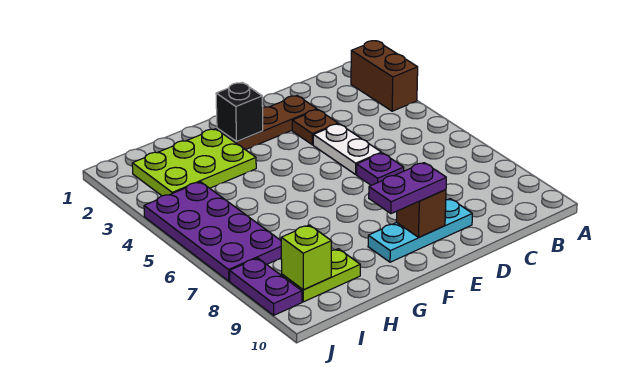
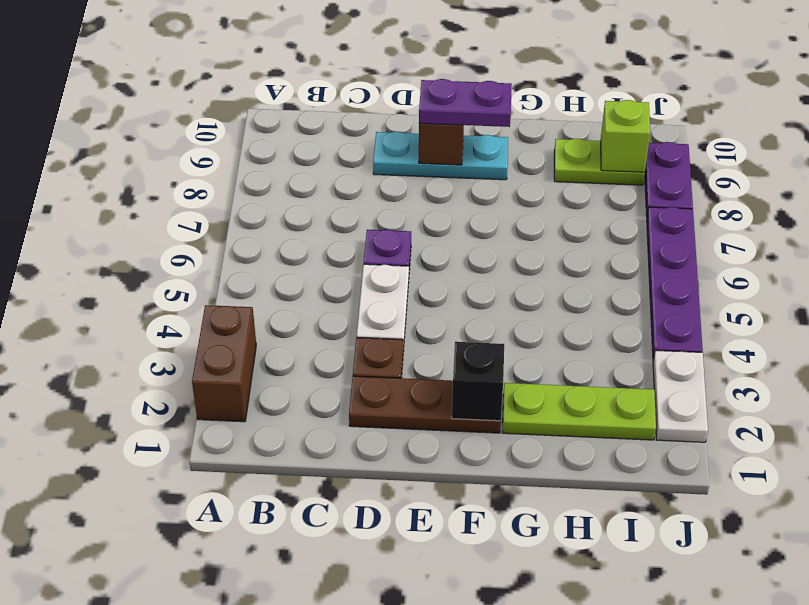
lime plate G2:I3 level 1 -> lime plate G2:I2 level 1
purple plate I4:J7 level 1 -> purple plate J4:J7 level 1
none -> white plate J2:J3 level 1

